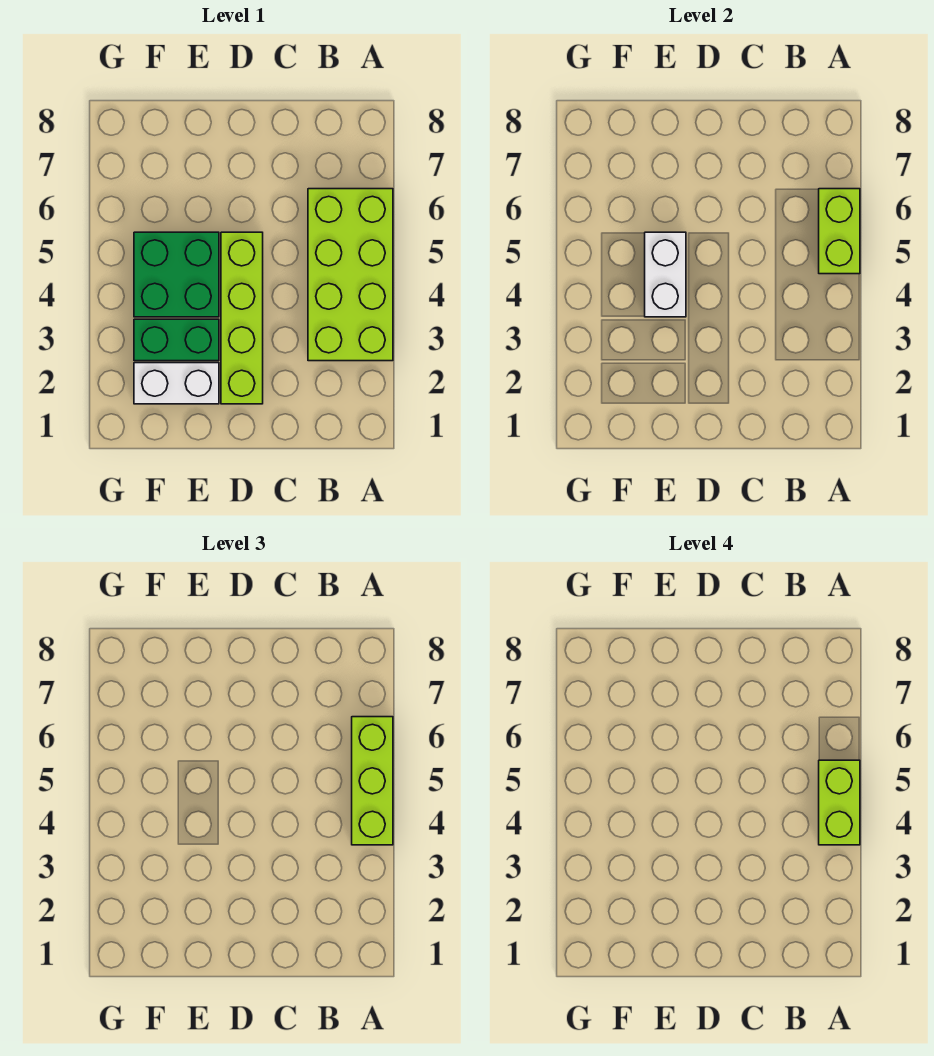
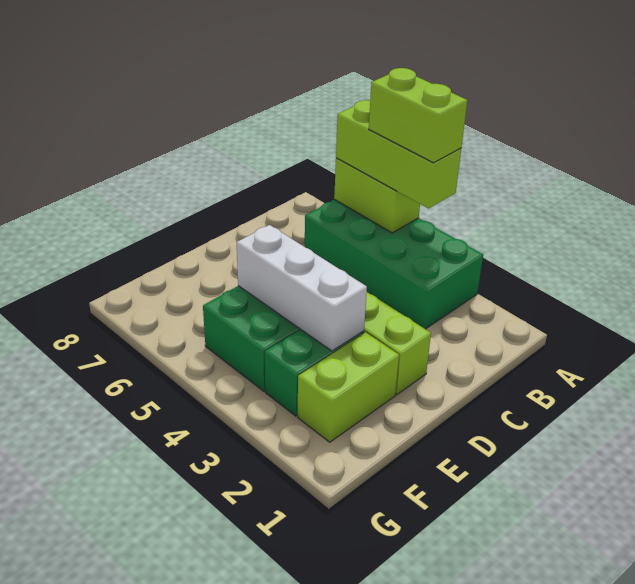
lime brick A3:B6 level 1 -> green brick A3:B6 level 1
white brick E2:F2 level 1 -> lime brick E2:F2 level 1
white brick E4:E5 level 2 -> white brick E3:E5 level 2

